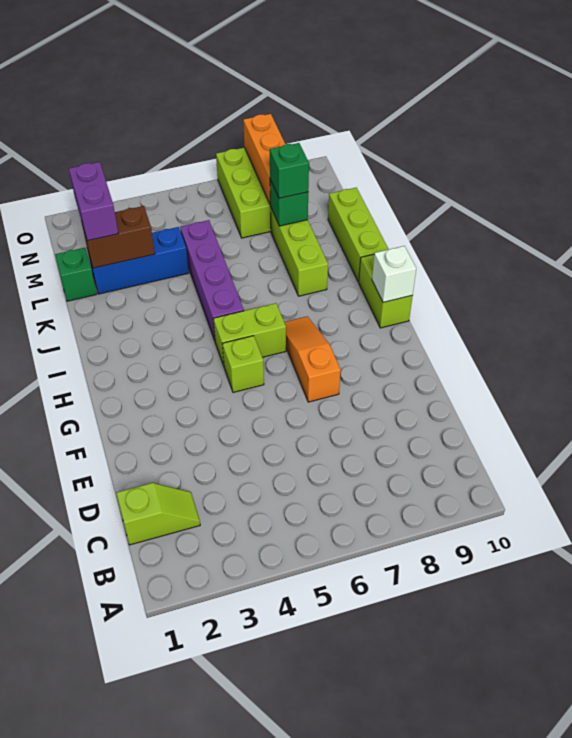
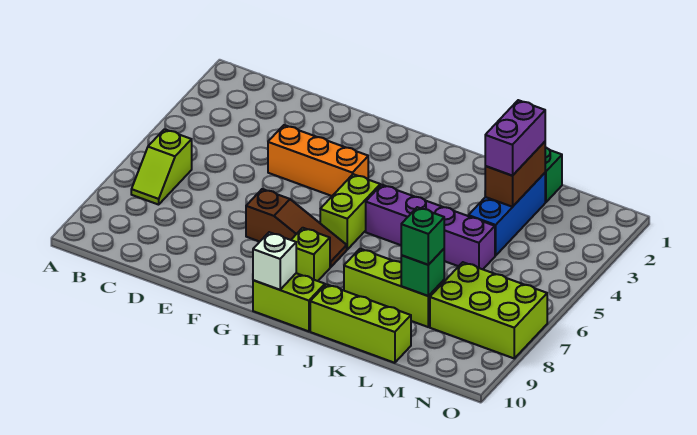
lime slope C1:C2 level 1 top 1 -> lime slope B6:B7 level 1 top 6
orange slope F7:H7 level 1 top F -> brown slope F7:H7 level 1 top F
lime brick G5 level 1 -> lime brick H8 level 1
purple brick L2:M2 level 3 -> purple brick L2:L3 level 3
orange brick M8:O8 level 2 -> orange brick E4:G4 level 1

